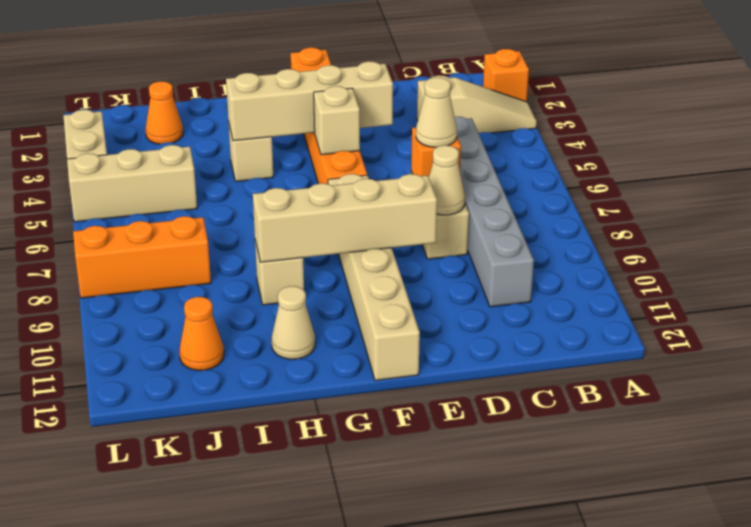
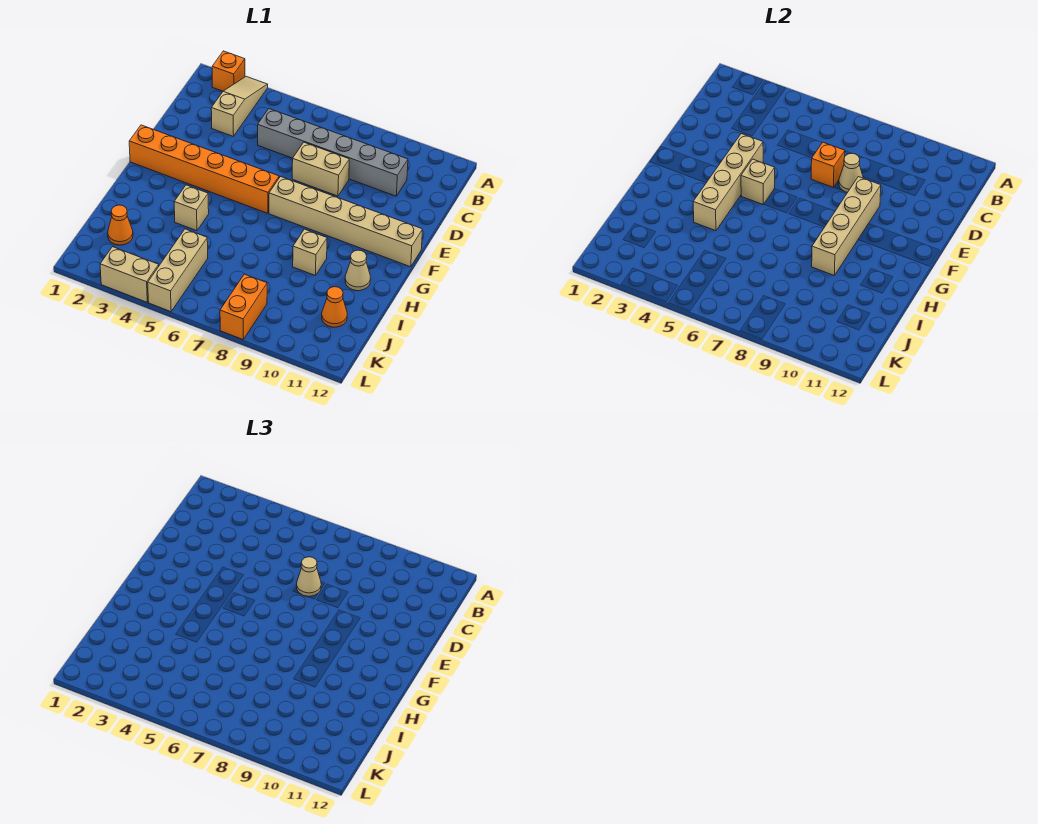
orange brick J8:L8 level 1 -> orange brick K8:L8 level 1

